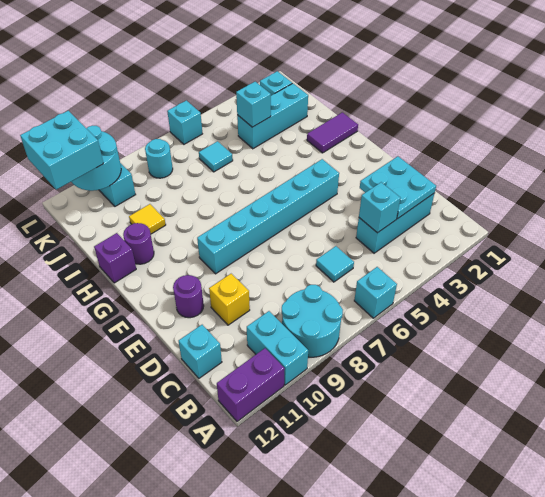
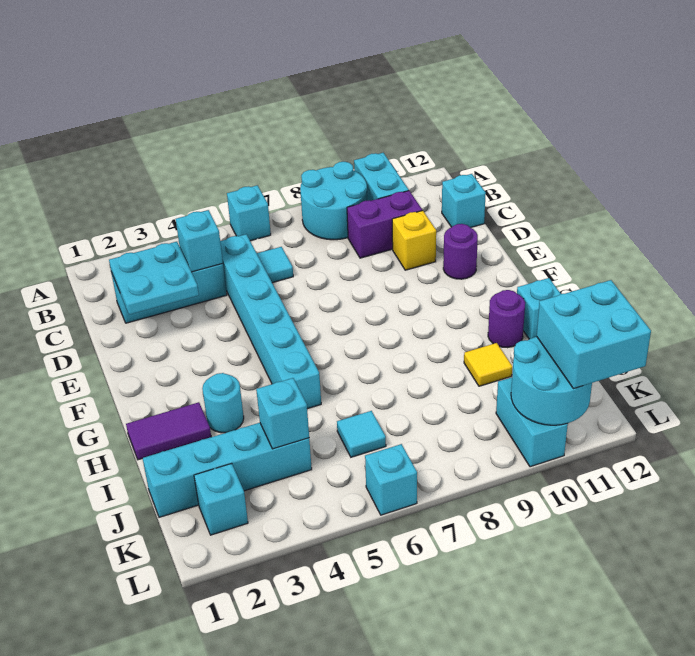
purple brick A11:A12 level 1 -> purple brick C9:C10 level 1
cyan brick F4:F9 level 1 -> cyan brick C5:H5 level 1
purple brick H12 level 1 -> cyan brick H12 level 1
cyan brick J2:J4 level 1 -> cyan brick J1:J4 level 1
cyan round brick K8 level 1 -> cyan round brick H3 level 1

